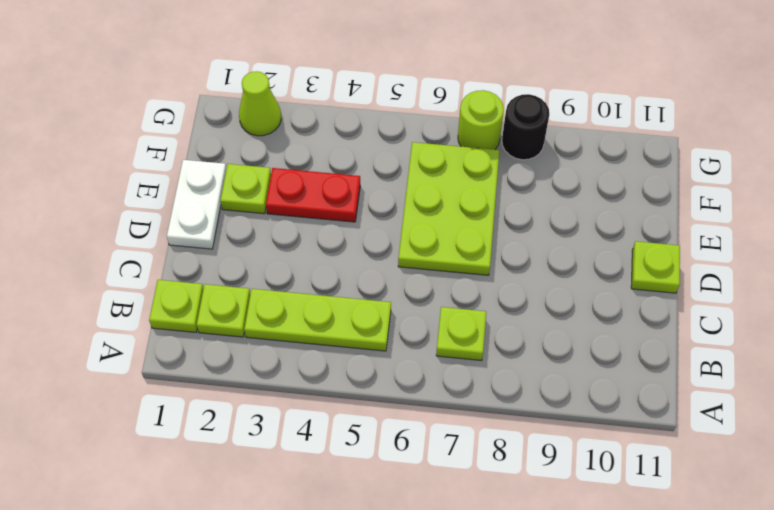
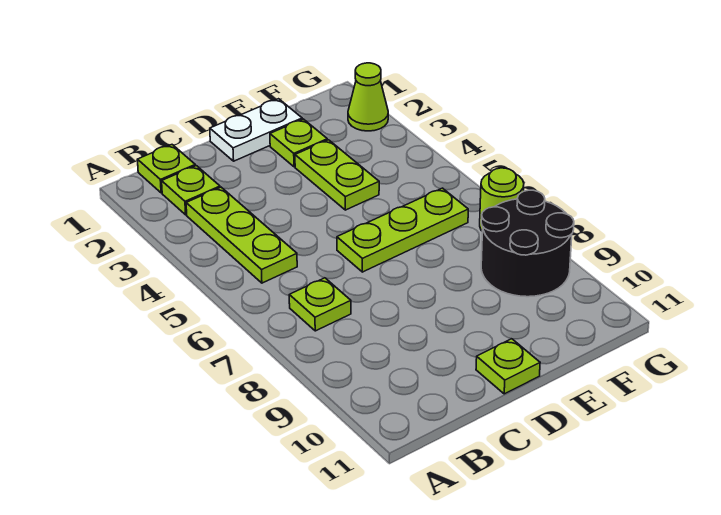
lime plate D6:F7 level 1 -> lime plate D6:F6 level 1
red plate E3:E4 level 1 -> lime plate E3:E4 level 1
black round brick G8 level 1 -> black round brick F8:G9 level 1

